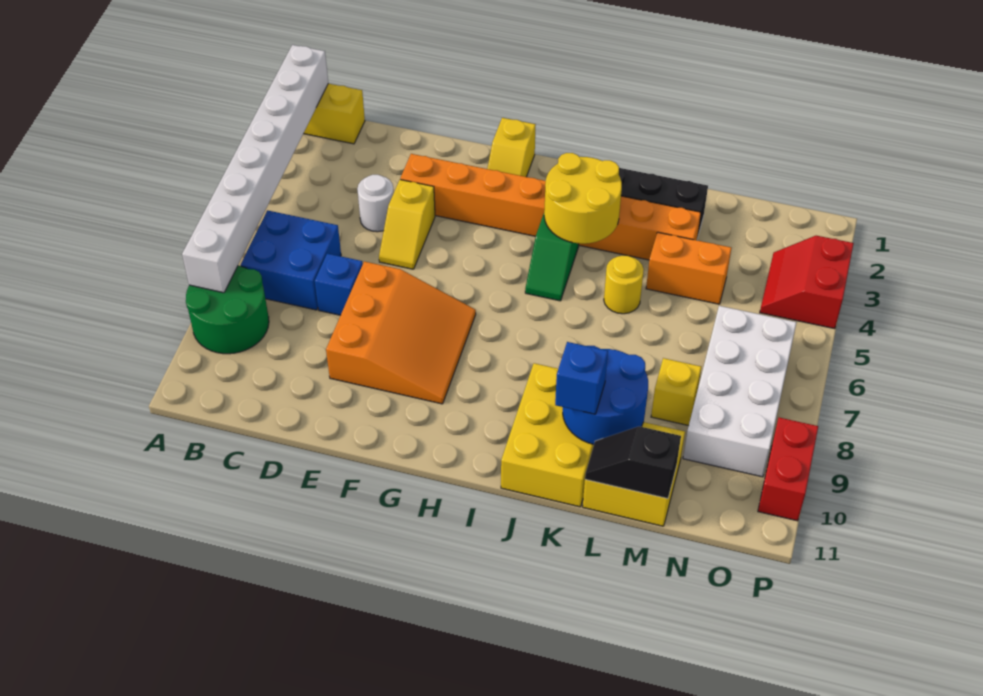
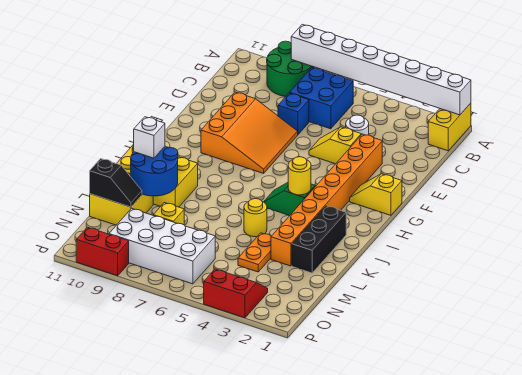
orange slope E7:G9 level 1 top E -> orange slope E7:G9 level 1 top 9
yellow round brick I3:J4 level 2 -> yellow round brick I4 level 2
blue brick K10 level 3 -> white brick K10 level 3
orange brick L4:M4 level 1 -> orange plate L4:M4 level 1
black slope L11:M11 level 2 top M -> black slope M10:M11 level 2 top 11

